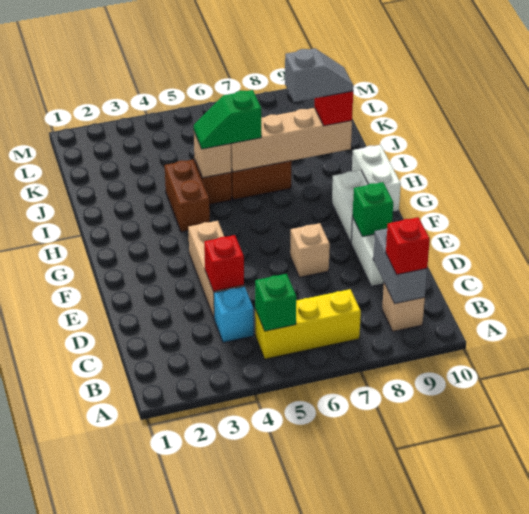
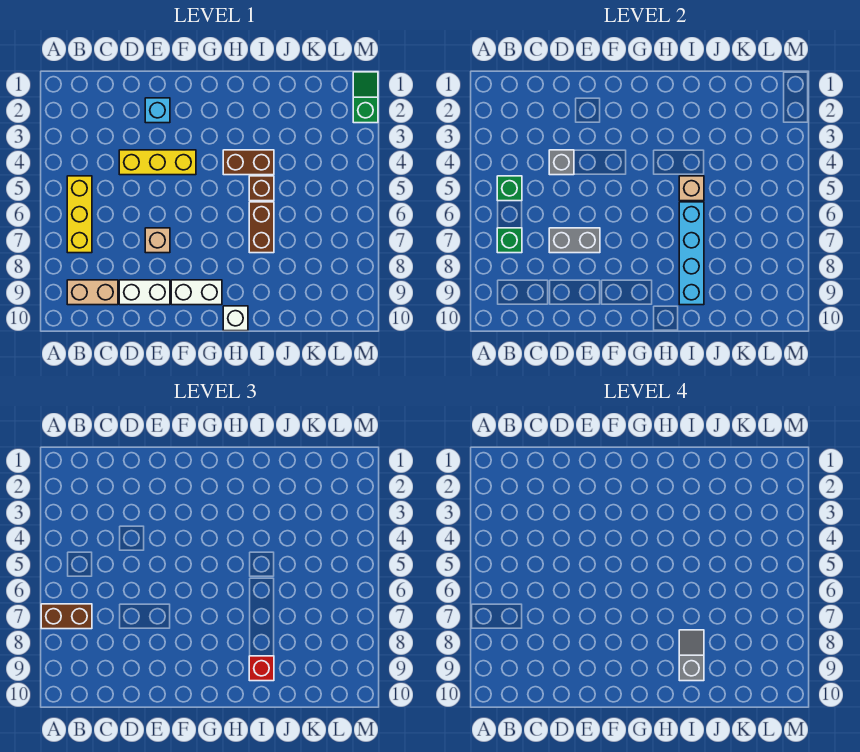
none -> brown brick A7:B7 level 3
tan brick B9 level 1 -> tan brick B9:C9 level 1
grey brick B9:C9 level 2 -> grey brick D7:E7 level 2
red brick B9 level 3 -> none
cyan brick C4 level 1 -> cyan brick E2 level 1
tan brick D4:F4 level 1 -> yellow brick D4:F4 level 1
red brick D4 level 2 -> grey brick D4 level 2
green brick E9 level 2 -> green brick B7 level 2
white brick G10:H10 level 1 -> white brick H10 level 1
green slope I5:I6 level 3 top 6 -> green slope M1:M2 level 1 top 2
tan brick I6:I9 level 2 -> cyan brick I6:I9 level 2
grey slope I8:I9 level 4 top 8 -> grey slope I8:I9 level 4 top 9

